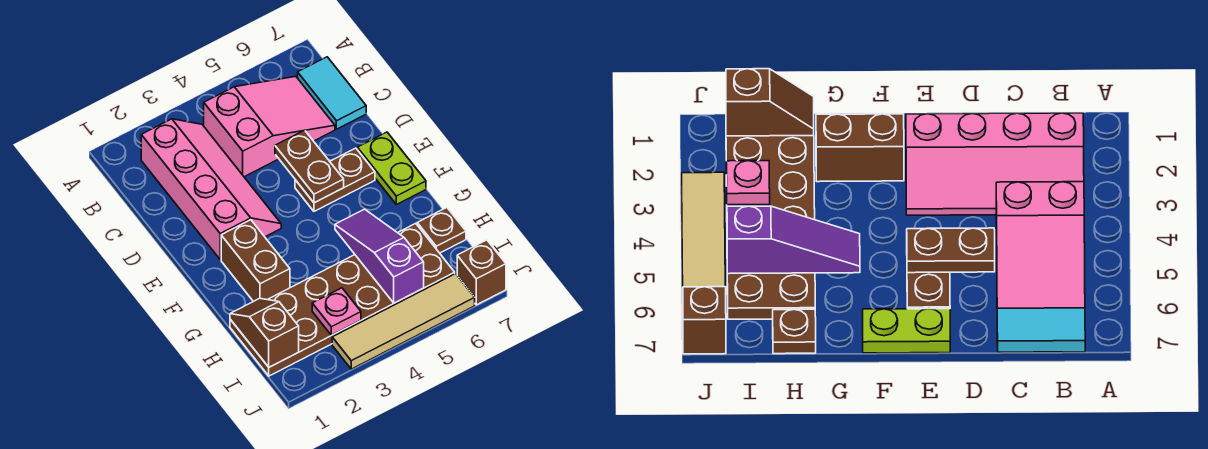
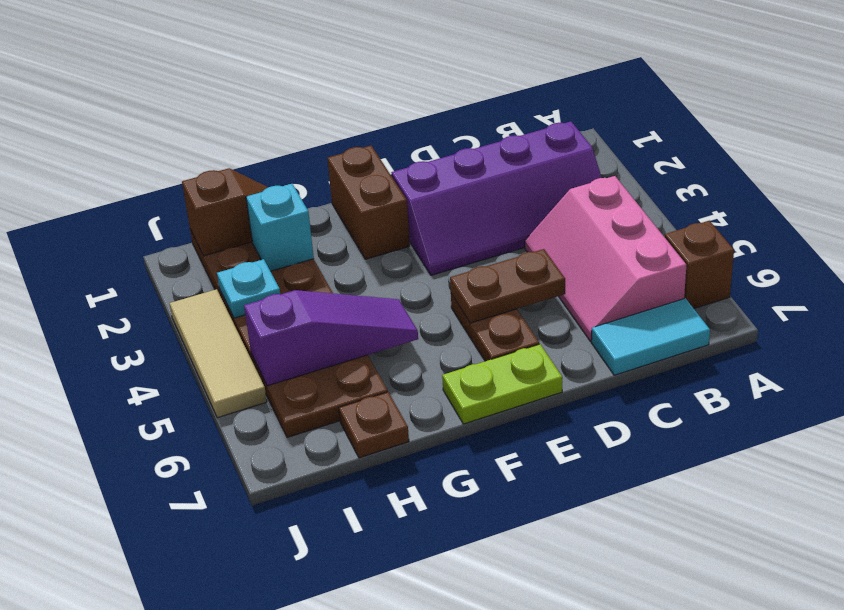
pink slope B2:E3 level 1 top 2 -> purple slope B2:E3 level 1 top 2
pink slope B4:C6 level 1 top 4 -> pink slope B4:C6 level 1 top B
brown brick F2:G2 level 1 -> brown brick F1:F2 level 1
none -> cyan brick H2 level 2
pink plate I3 level 2 -> cyan plate I3 level 2
tan tile J3:J6 level 1 -> tan tile J3:J5 level 1
brown brick J7 level 1 -> brown brick A6 level 1

